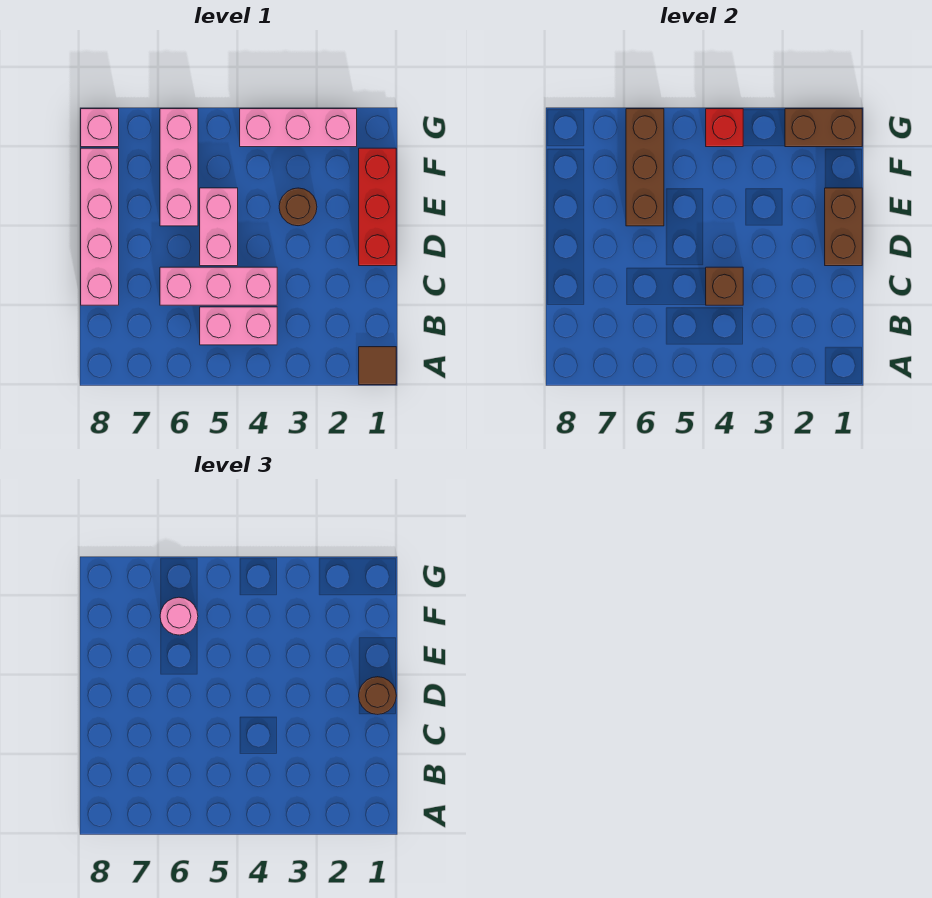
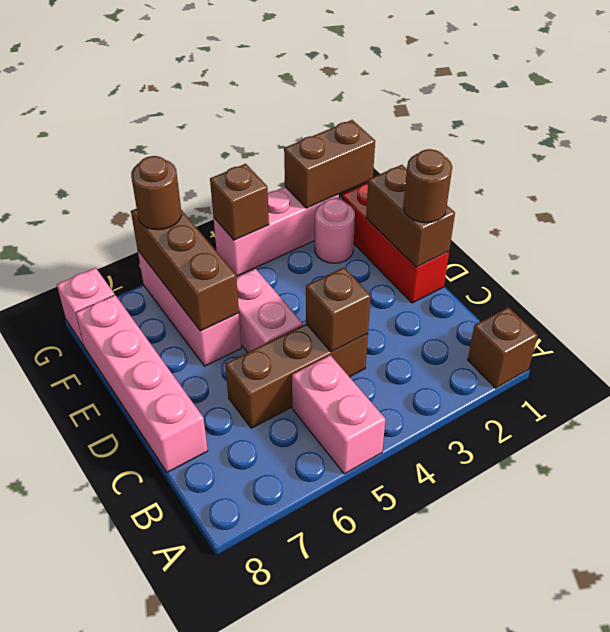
brown tile A1 level 1 -> brown brick A1 level 1
pink brick B4:B5 level 1 -> pink brick A5:B5 level 1
pink brick C4:C6 level 1 -> brown brick C4:C6 level 1
brown round brick E3 level 1 -> brown round brick G6 level 3
pink round brick F6 level 3 -> pink round brick F2 level 1
red brick G4 level 2 -> brown brick G4 level 2

